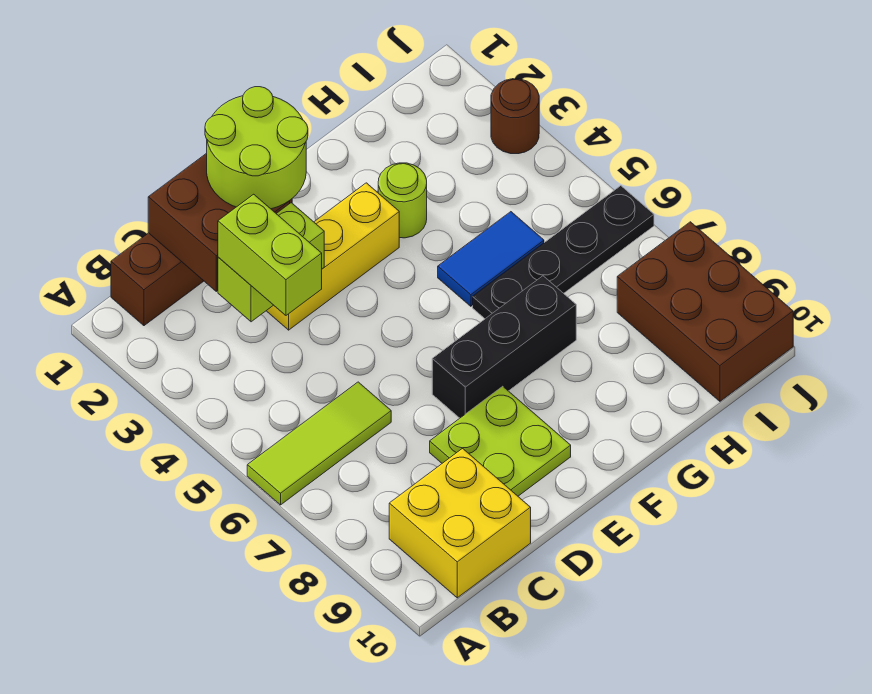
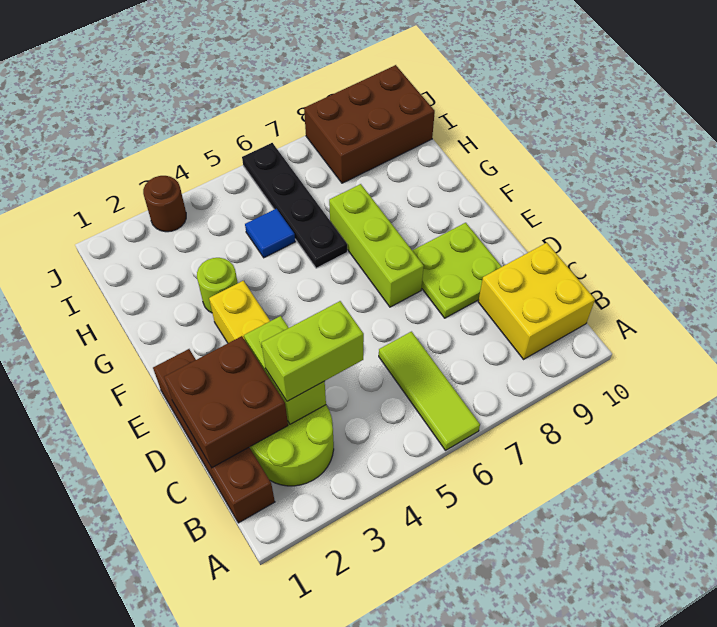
lime round brick D1:E2 level 3 -> lime round brick B2:C3 level 1
black brick E7:G7 level 1 -> lime brick E7:G7 level 1
blue tile G5:H5 level 1 -> blue tile H5 level 1

